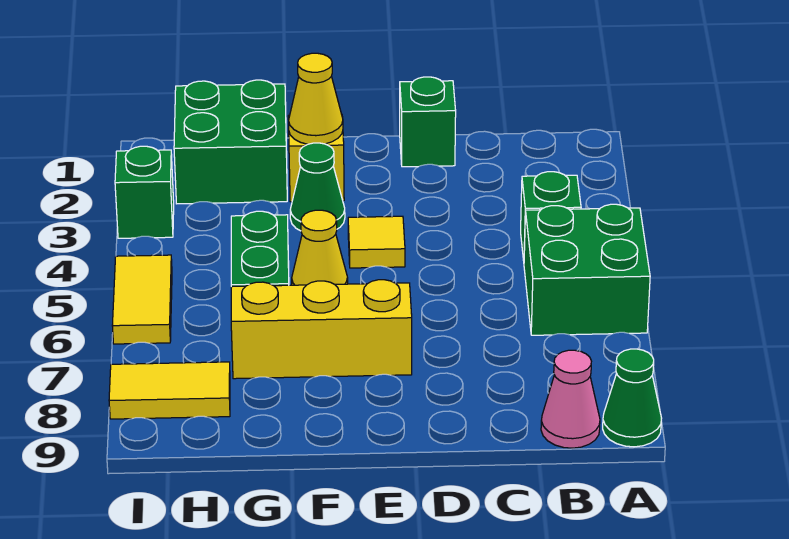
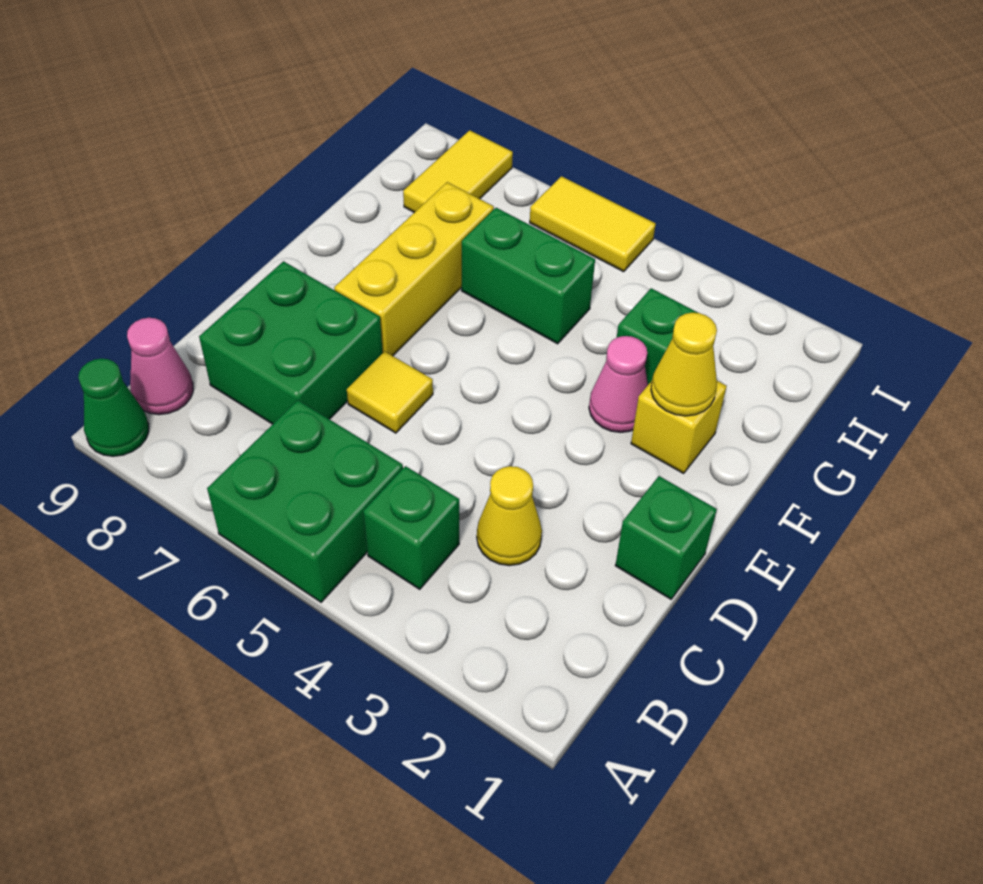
yellow tile E4 level 1 -> yellow tile D6 level 1
green cone F3 level 1 -> pink cone F3 level 1
yellow cone F5 level 1 -> yellow cone C3 level 1
green brick G1:H2 level 1 -> green brick C7:D8 level 1
green brick I3 level 1 -> green brick G3 level 1

